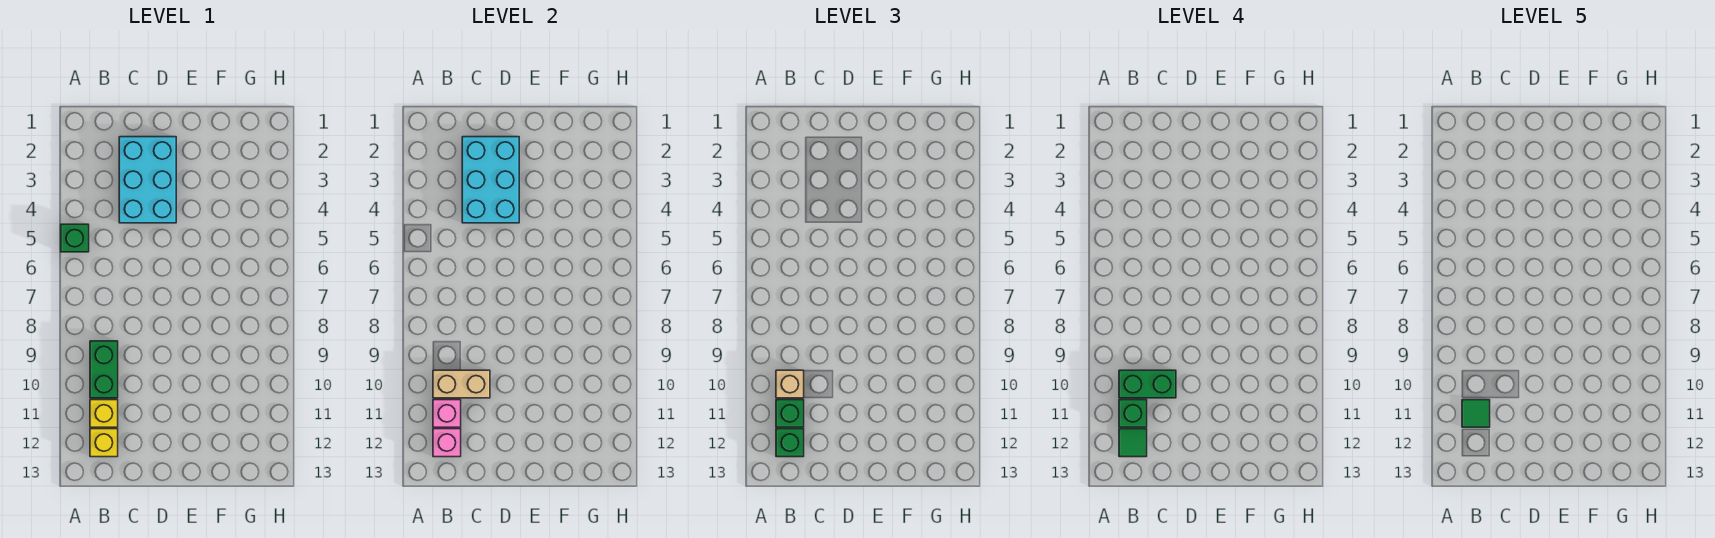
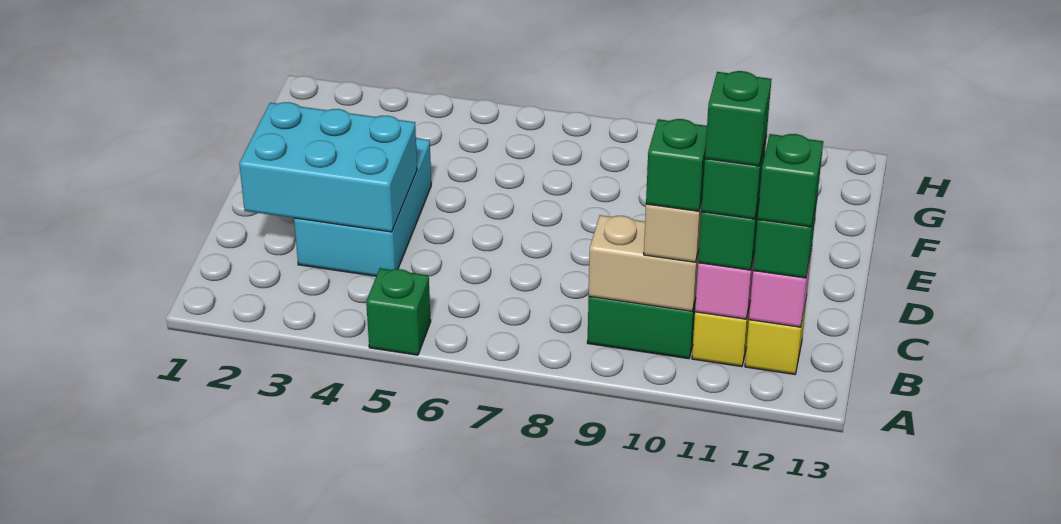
tan brick B10:C10 level 2 -> tan brick B9:B10 level 2
green brick B10:C10 level 4 -> green brick B10 level 4
green tile B11 level 5 -> green brick B11 level 5
green tile B12 level 4 -> green brick B12 level 4
cyan brick C2:D4 level 1 -> cyan brick C3:E4 level 1

